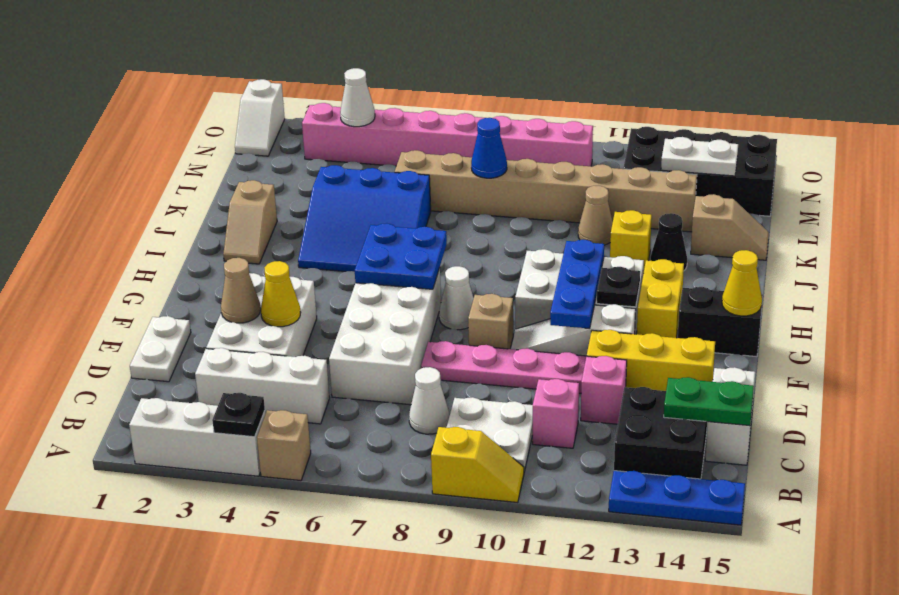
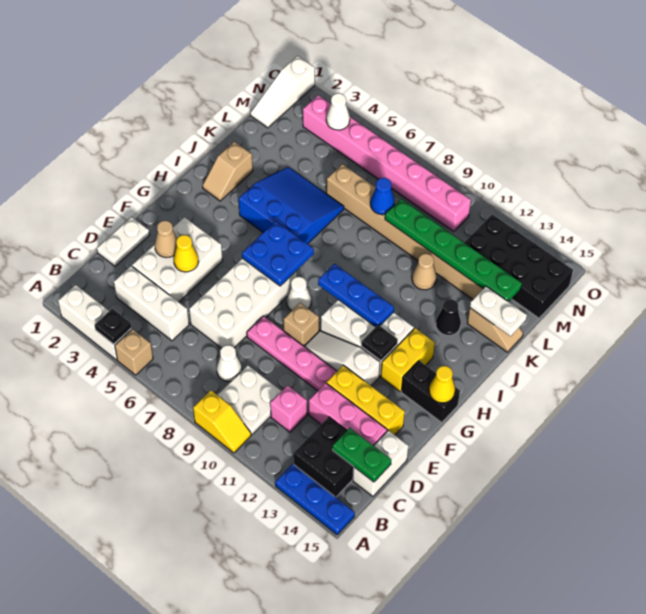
pink brick D12 level 1 -> pink brick D12:D14 level 1
blue plate F11:H11 level 2 -> blue plate H9:H11 level 2
blue slope I4:K6 level 1 top K -> blue slope I4:K6 level 1 top I
yellow brick J12 level 1 -> none
none -> green plate L9:L14 level 2
white plate M13:M14 level 2 -> white plate K14:K15 level 2
white slope N1:O1 level 1 top O -> white slope M1:O1 level 1 top O

